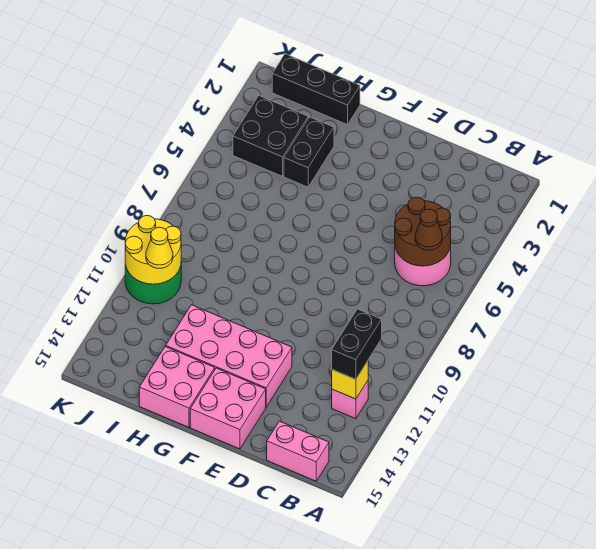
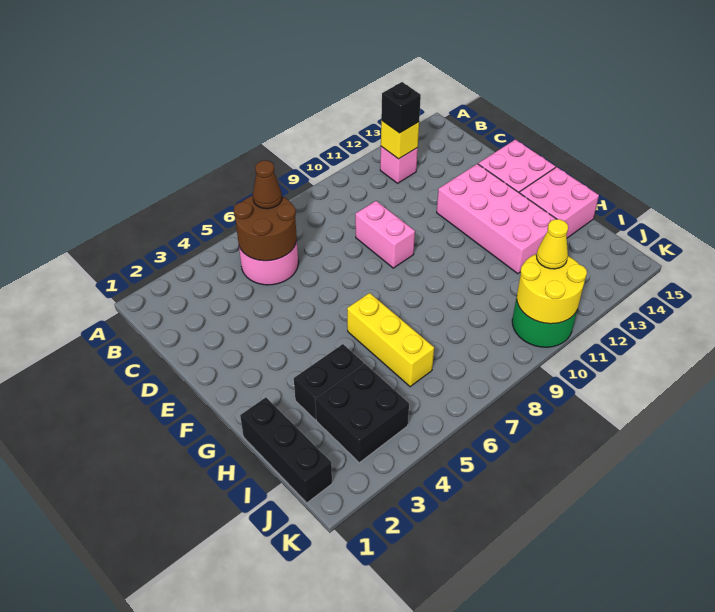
black brick B11:B12 level 3 -> black brick B12 level 3
pink brick B15:C15 level 1 -> pink brick D9:E9 level 1
none -> yellow brick G6:I6 level 1

